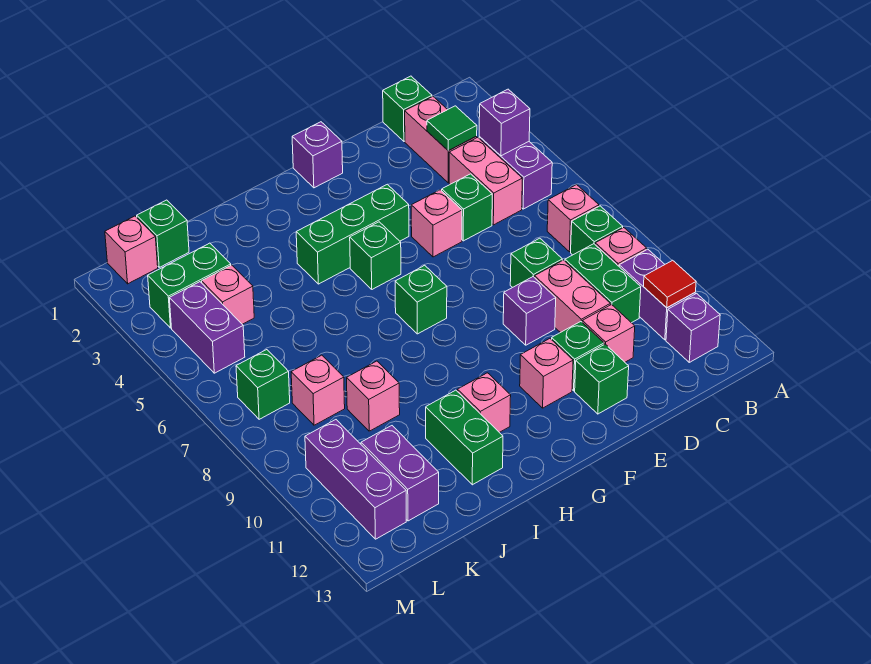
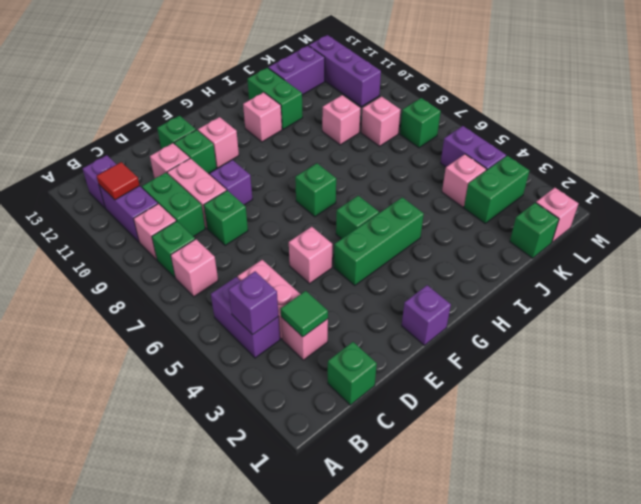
pink brick C2:C3 level 1 -> pink brick C3 level 1
green brick D5 level 1 -> none
purple brick K11:K12 level 1 -> purple brick J12:K12 level 1

